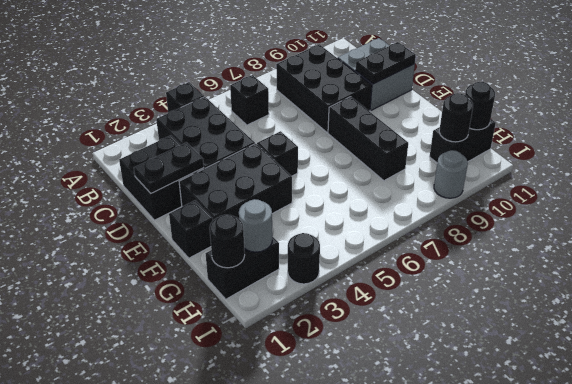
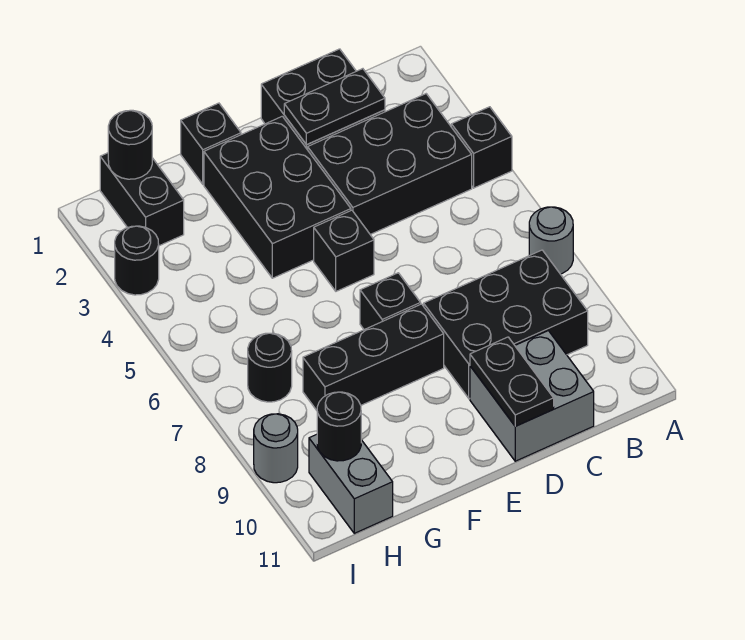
black brick B6 level 1 -> black brick E7 level 1
black plate D1:D2 level 2 -> black plate C2:D2 level 2
grey round brick H2 level 2 -> grey round brick A7 level 1
black brick H10:H11 level 1 -> grey brick H10:H11 level 1
black round brick H11 level 2 -> black round brick H7 level 1

